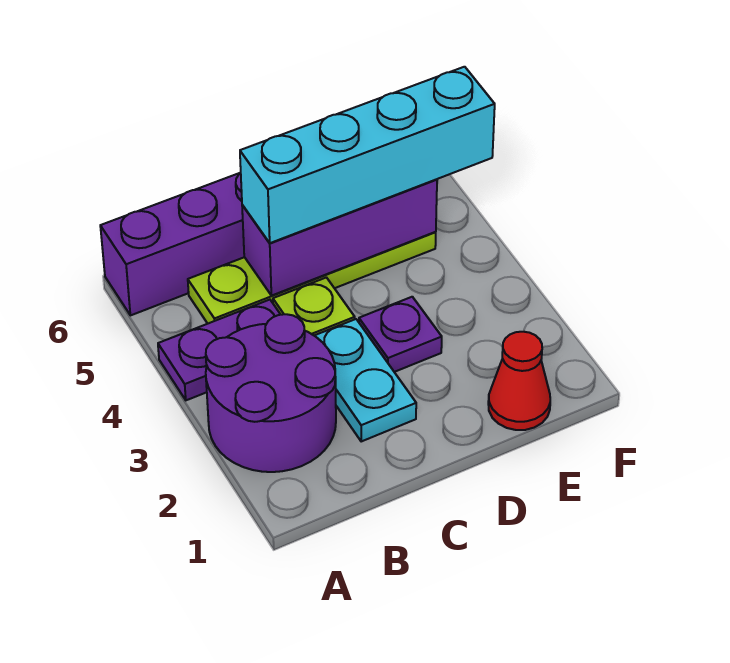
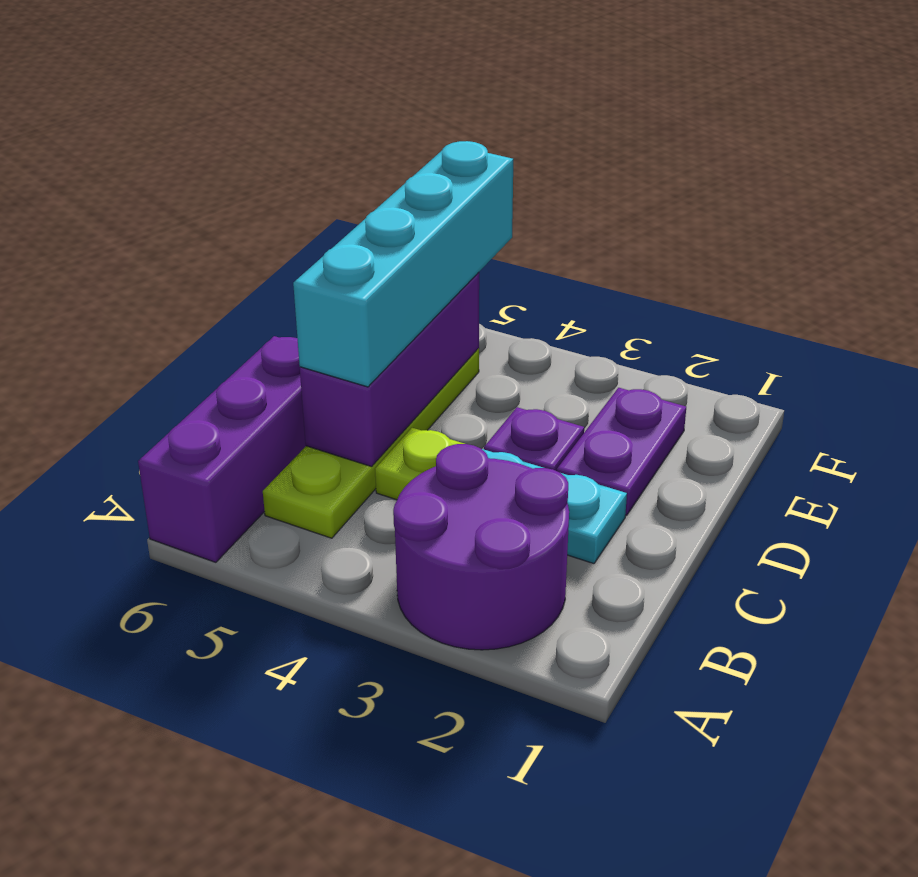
purple plate A4:B4 level 1 -> purple plate D2:E2 level 1
red cone E1 level 1 -> none

